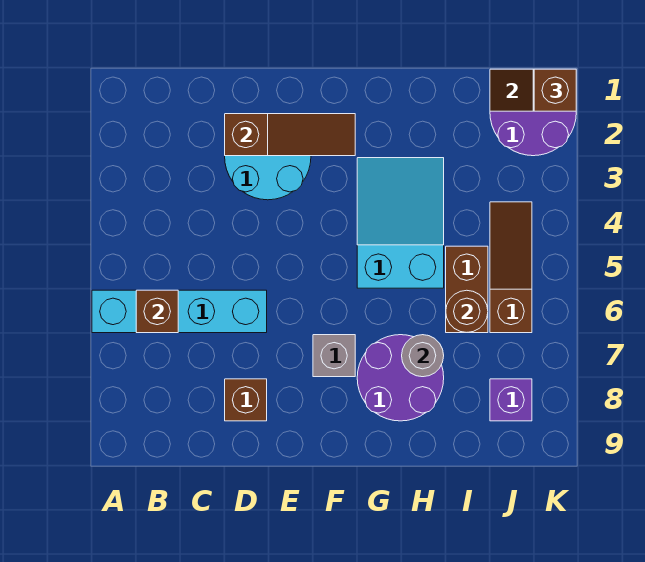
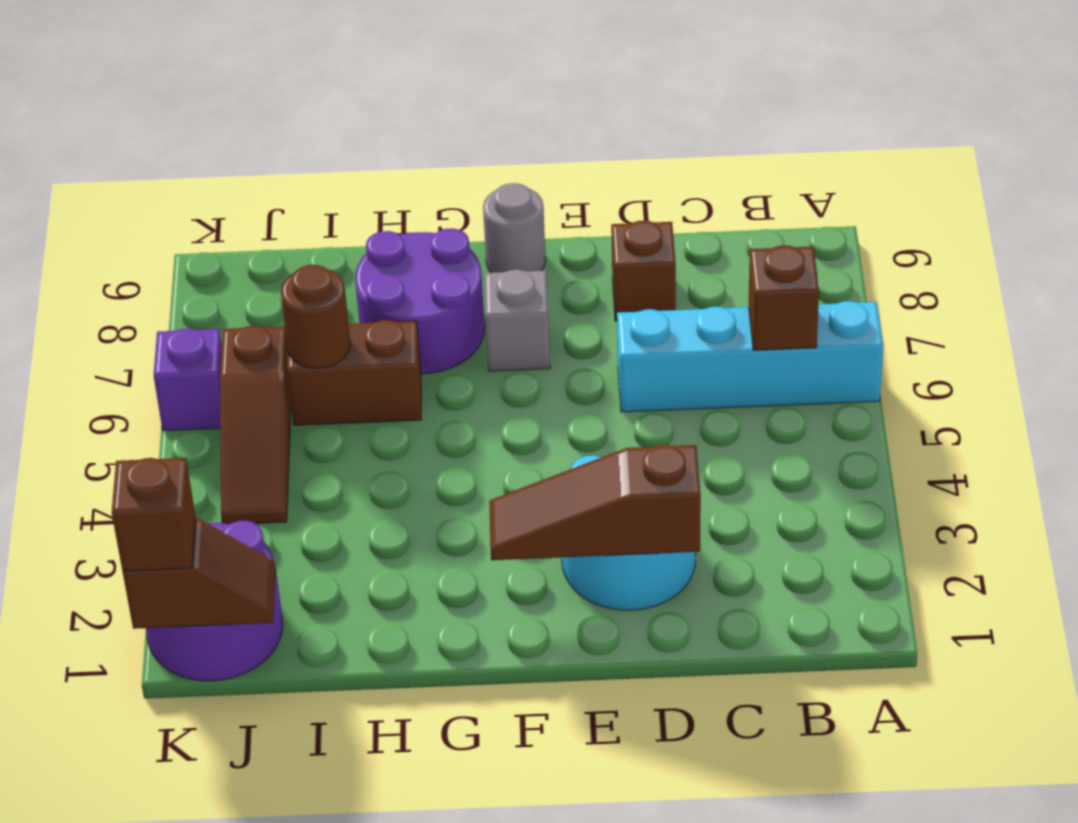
cyan slope G3:H5 level 1 top 5 -> none
grey round brick H7 level 2 -> grey round brick F9 level 1
brown brick I5:I6 level 1 -> brown brick H6:I6 level 1
purple brick J8 level 1 -> purple brick K6 level 1

